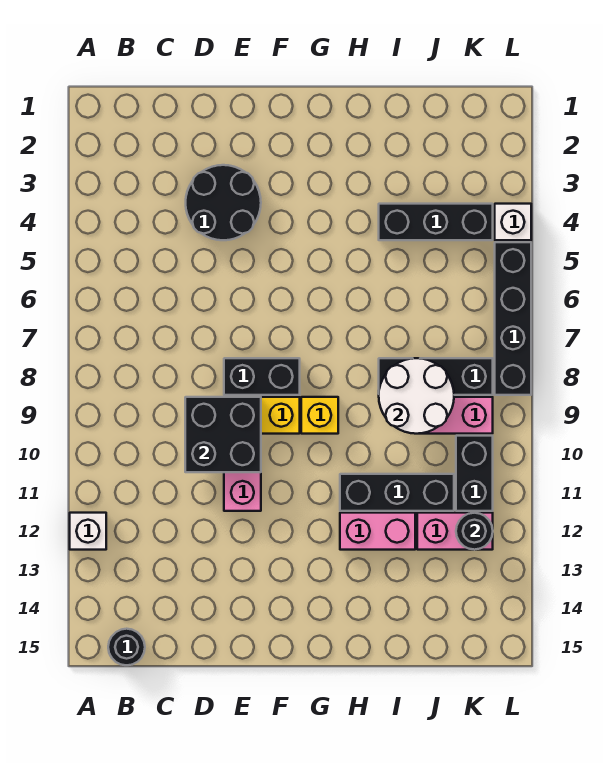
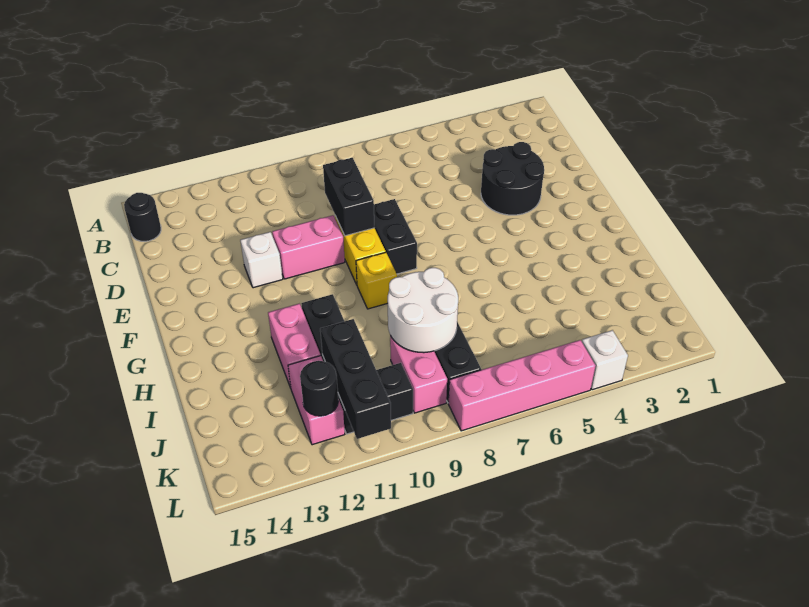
white brick A12 level 1 -> white brick E12 level 1
black brick D9:E10 level 2 -> black brick D9:E9 level 2
black brick I4:K4 level 1 -> black brick J11:L11 level 2
black brick L5:L8 level 1 -> pink brick L5:L8 level 1

